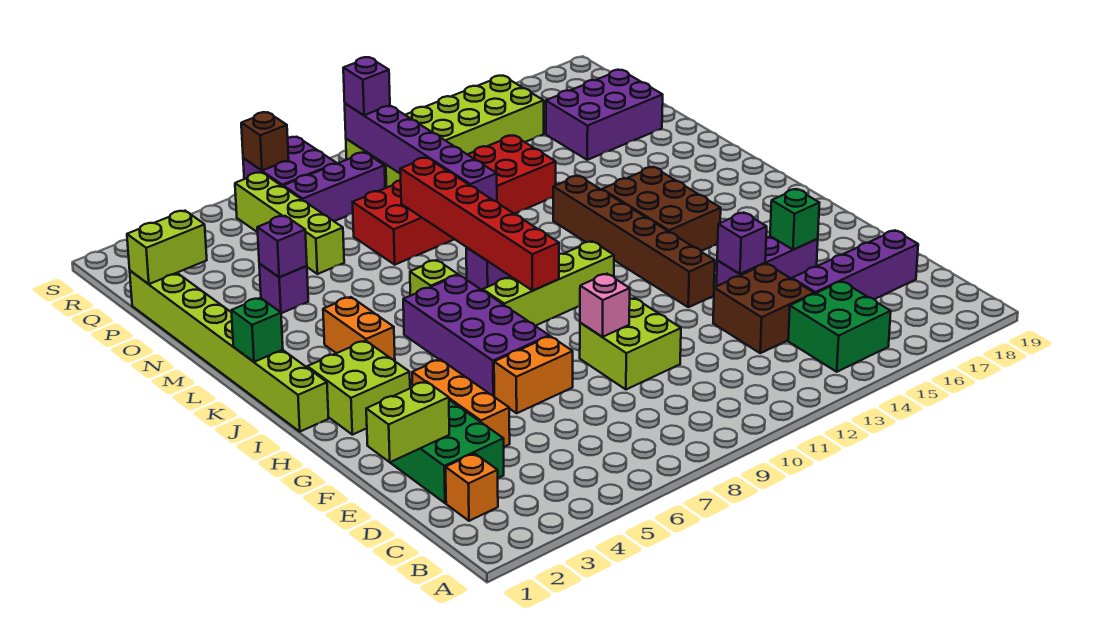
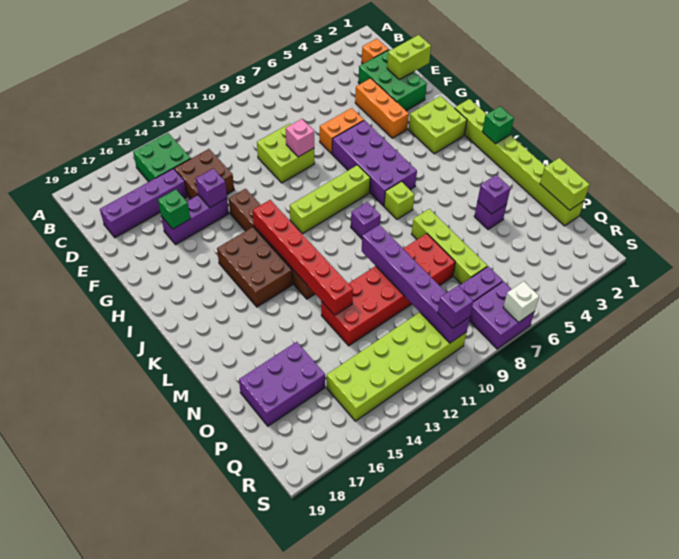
red brick I9:N9 level 2 -> red brick I13:N13 level 2
orange brick J4:K4 level 1 -> none
lime brick O6:R6 level 1 -> lime brick M7:P7 level 1
lime brick P1:P2 level 2 -> lime brick O1:P1 level 2
brown brick S7 level 2 -> white brick S7 level 2

